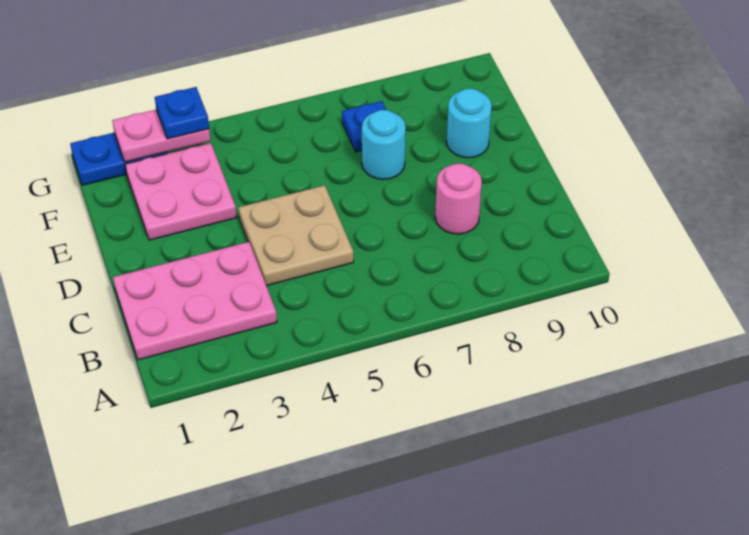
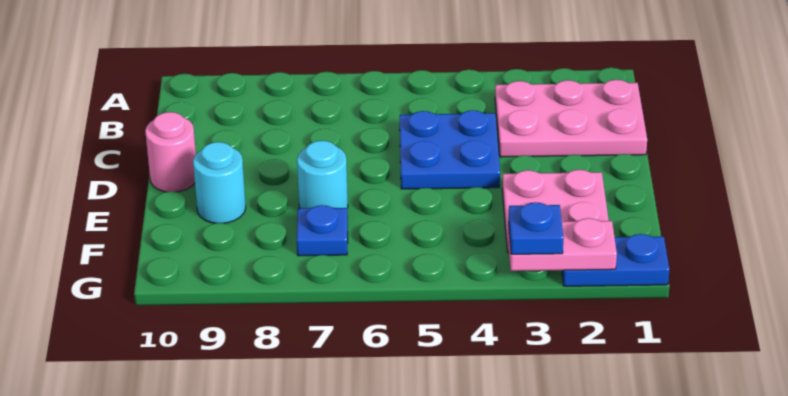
tan plate C4:D5 level 1 -> blue plate C4:D5 level 1
pink round brick C8 level 1 -> pink round brick D10 level 1

